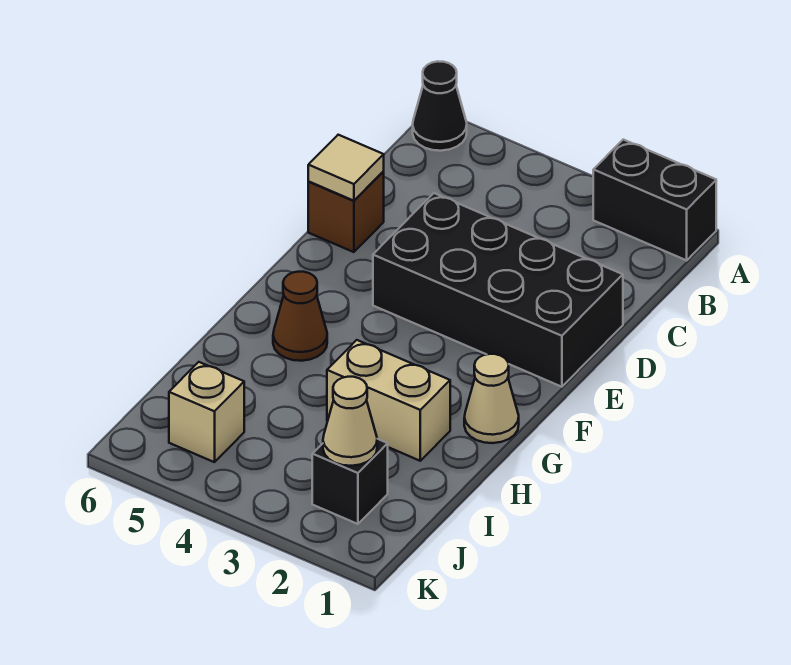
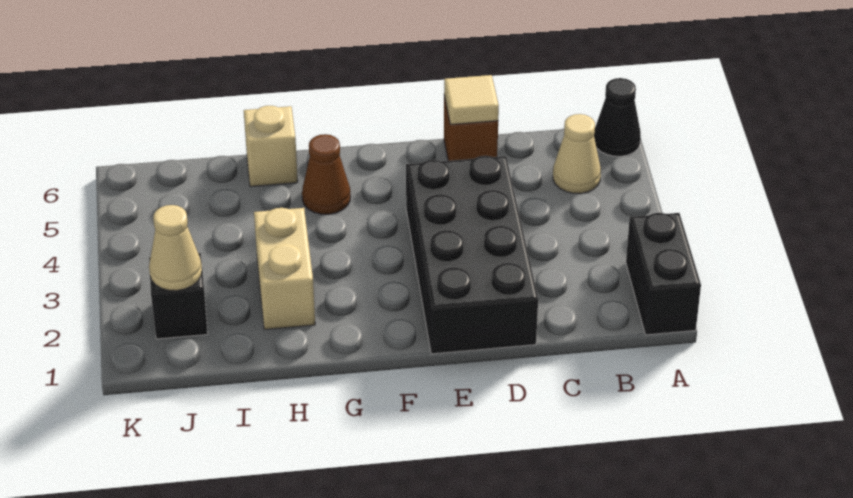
tan cone G1 level 1 -> tan cone B5 level 1
tan brick J5 level 1 -> tan brick H6 level 1

